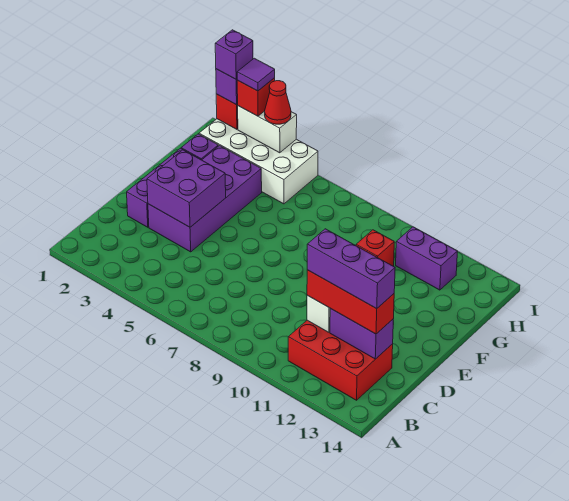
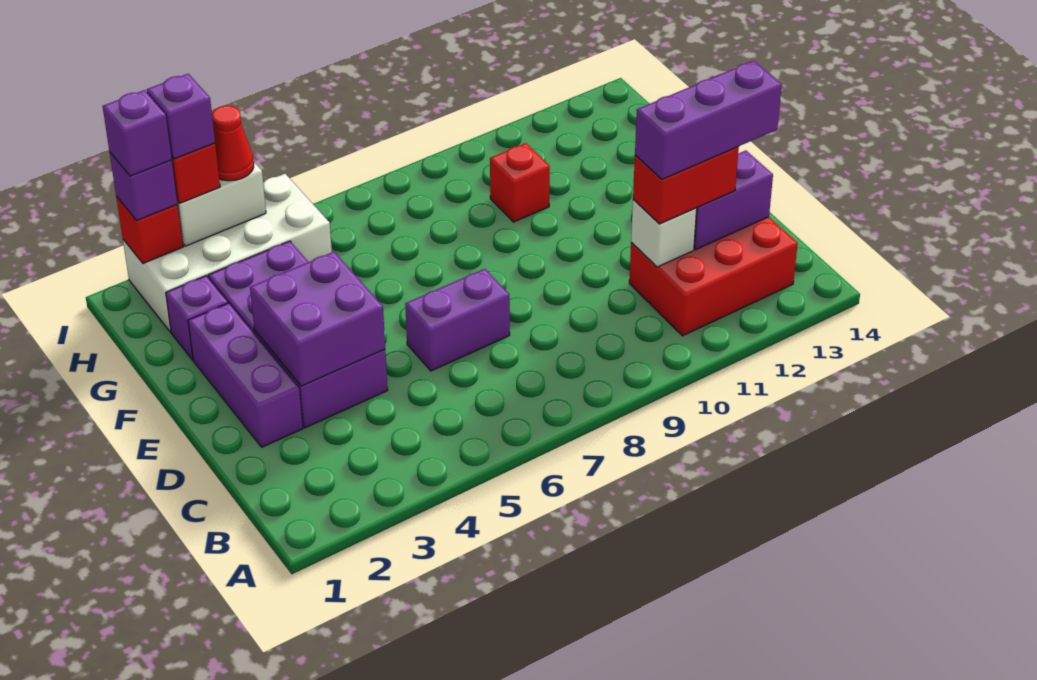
red brick C11:C13 level 3 -> red brick C11:C12 level 3
purple brick H11:H12 level 1 -> purple brick D6:D7 level 1
purple tile I3 level 4 -> purple brick I3 level 4

